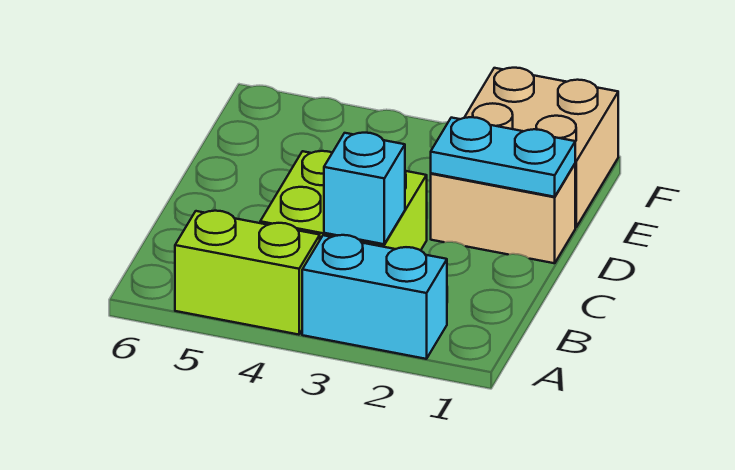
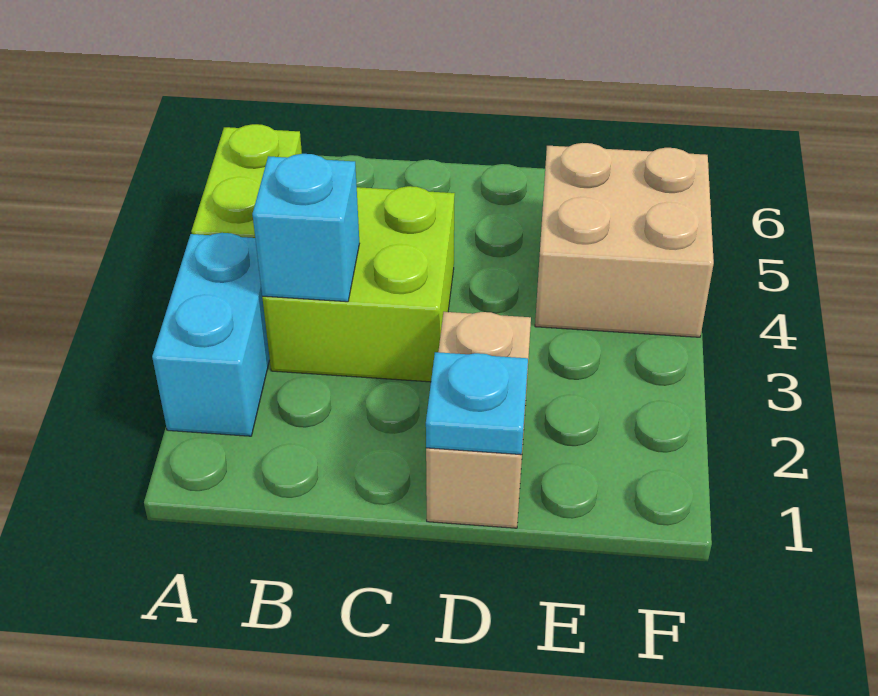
cyan plate D1:D2 level 2 -> cyan plate D1 level 2
tan brick E1:F2 level 1 -> tan brick E4:F5 level 1

